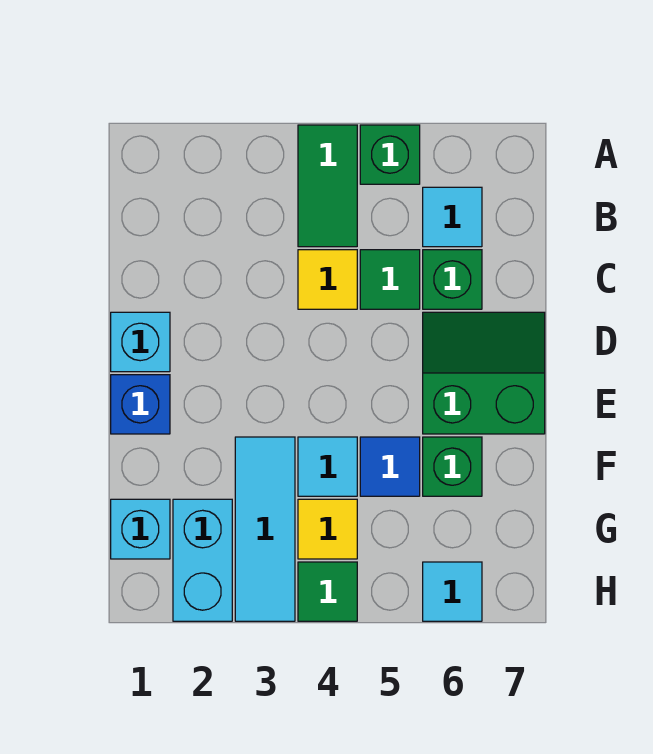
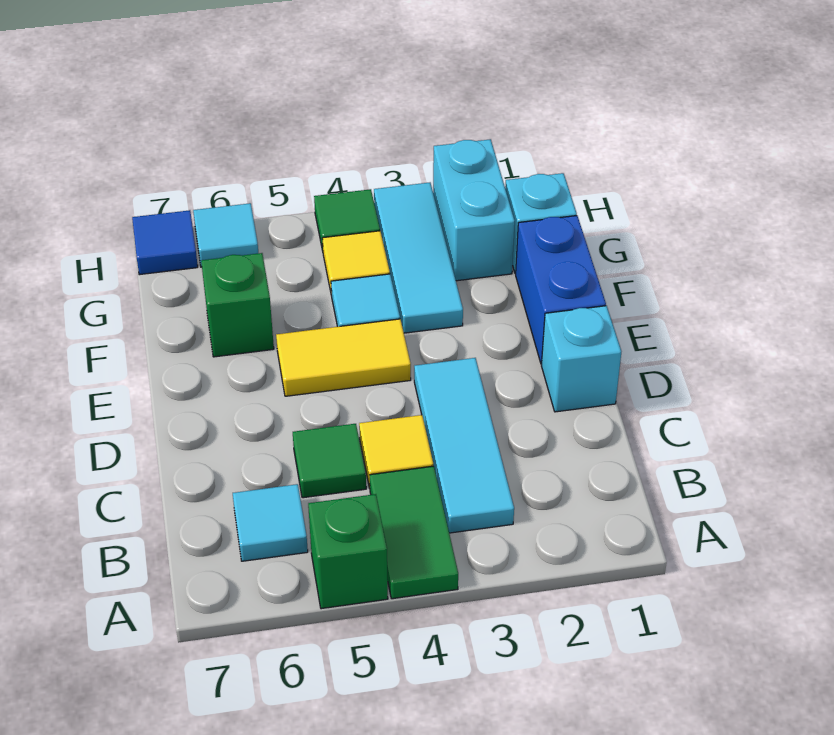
none -> cyan tile B3:D3 level 1
green brick C6 level 1 -> none
green slope D6:E7 level 1 top E -> none
blue brick E1 level 1 -> blue brick E1:F1 level 1
none -> yellow tile E4:E5 level 1
blue tile F5 level 1 -> blue tile H7 level 1

